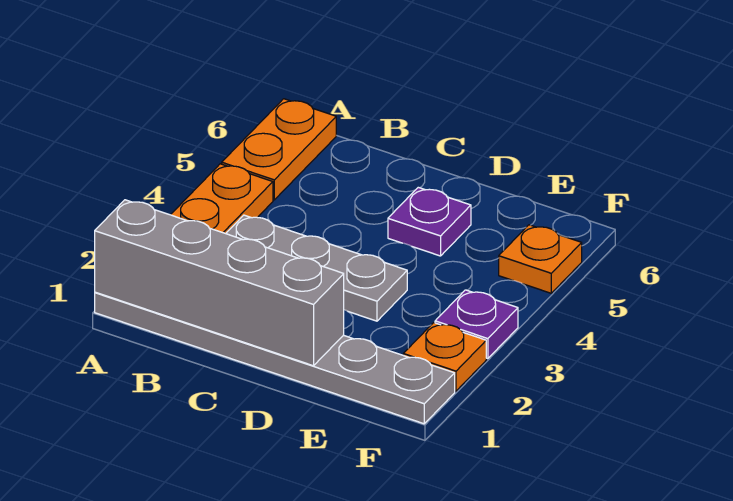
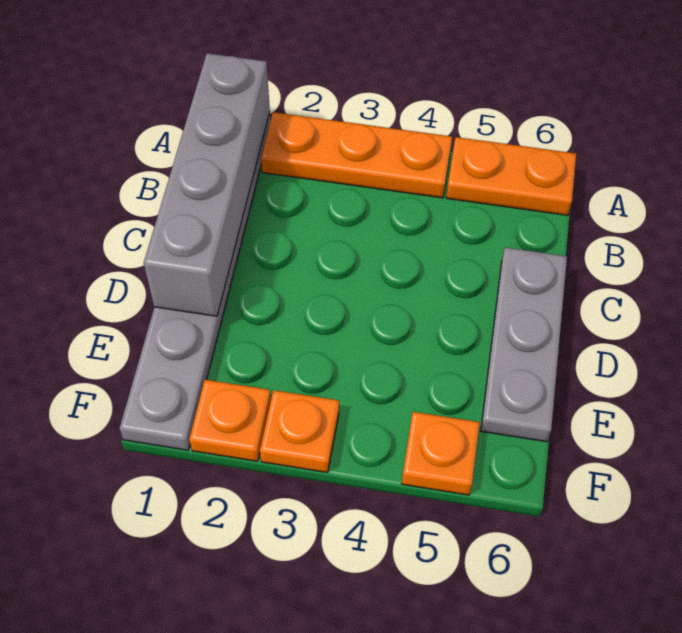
grey plate B3:D3 level 1 -> grey plate C6:E6 level 1
purple plate D5 level 1 -> none
purple plate F3 level 1 -> orange plate F3 level 1

